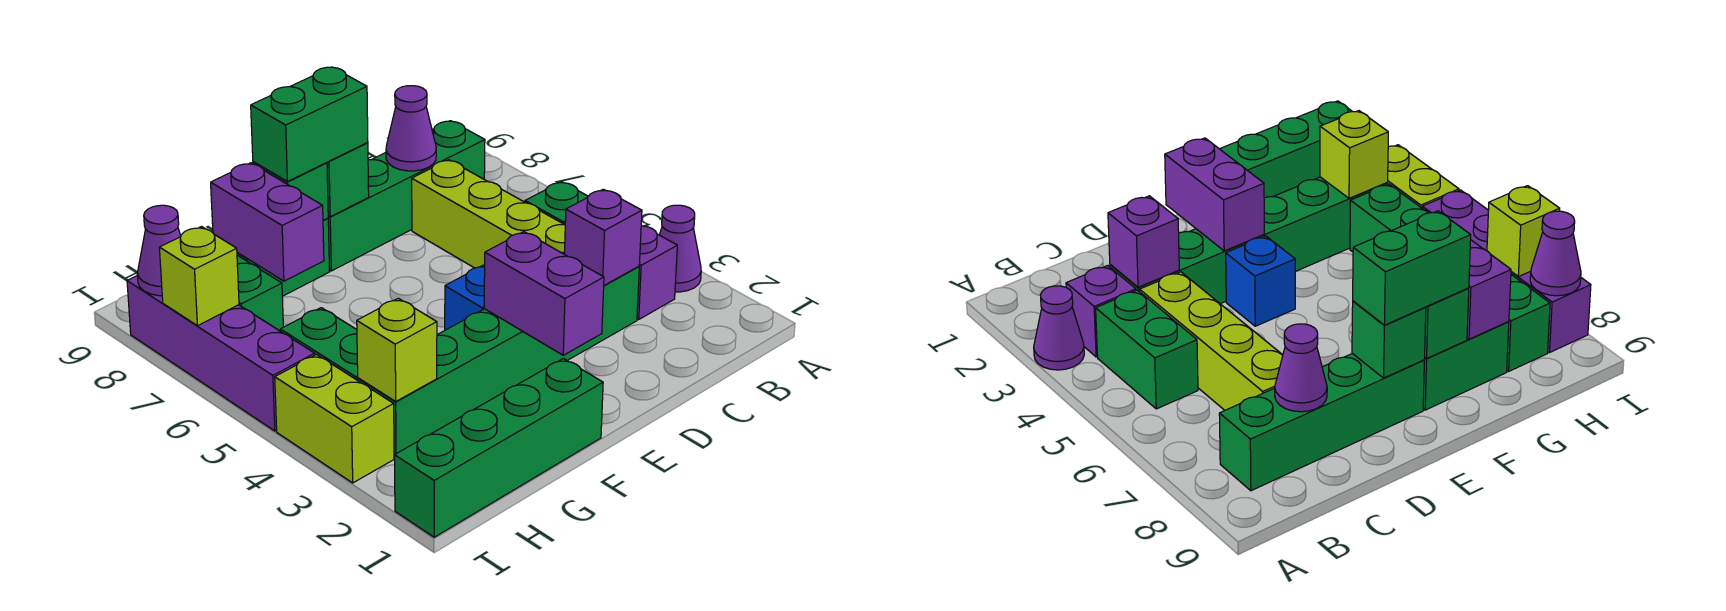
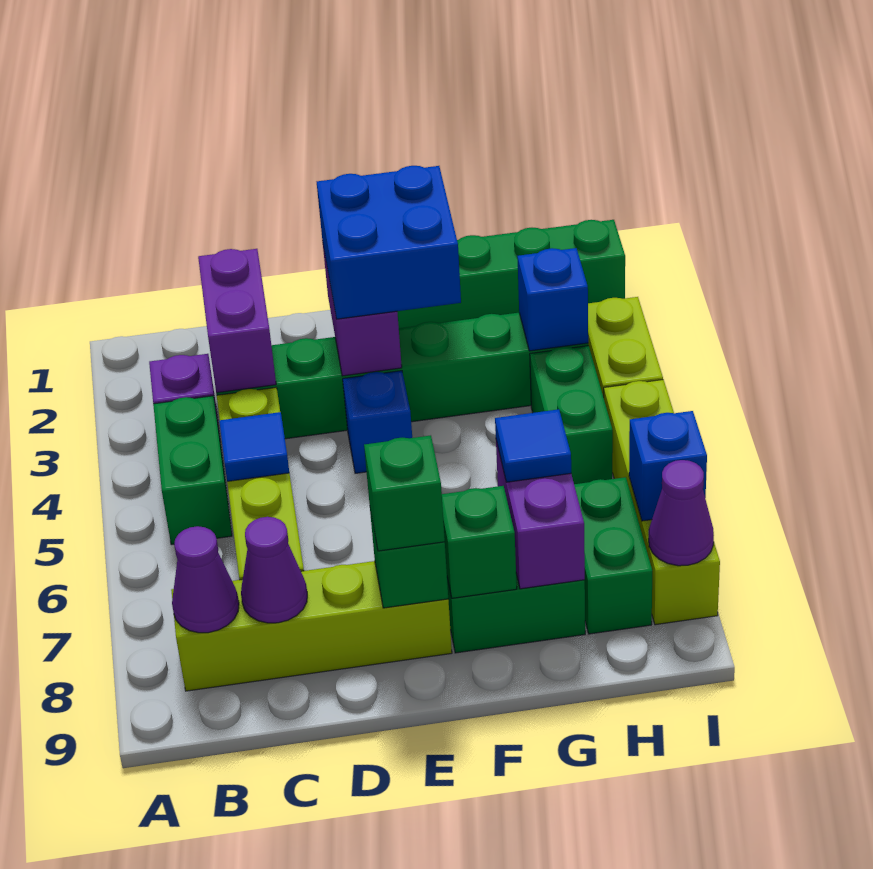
purple cone A3 level 1 -> purple cone B8 level 2
green brick B8:E8 level 1 -> lime brick B8:E8 level 1
purple brick C3 level 2 -> purple brick C2:C3 level 2
none -> blue tile C5 level 2
none -> blue brick E2:F3 level 3
green brick E8:F8 level 3 -> green brick E8 level 3
none -> blue tile G7 level 3
lime brick H3 level 2 -> blue brick H3 level 2
purple brick I5:I8 level 1 -> lime brick I5:I8 level 1
lime brick I7 level 2 -> blue brick I7 level 2

